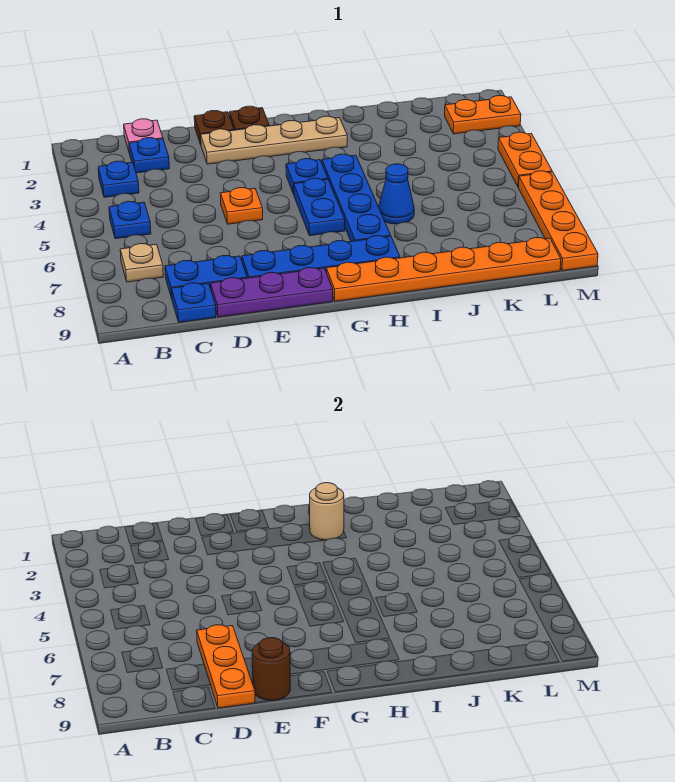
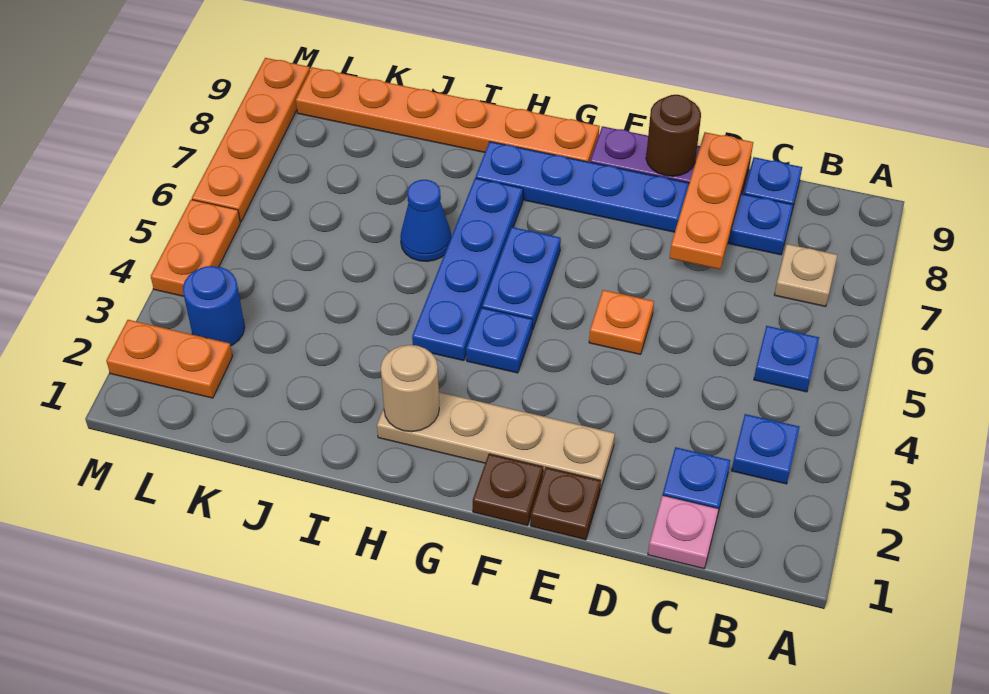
none -> blue round brick L3 level 1

